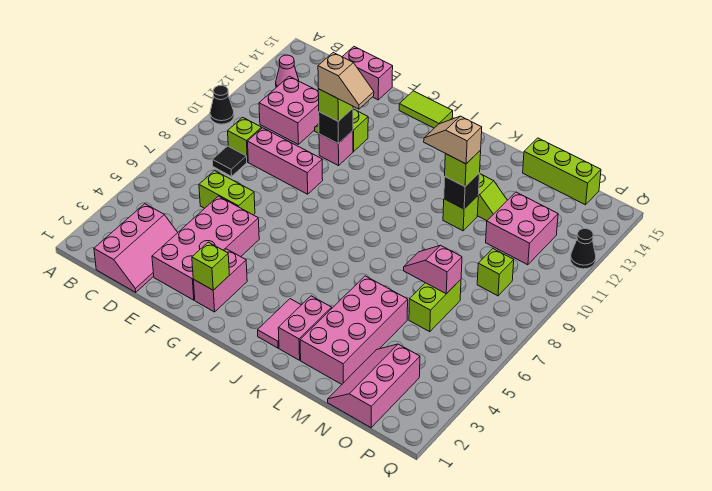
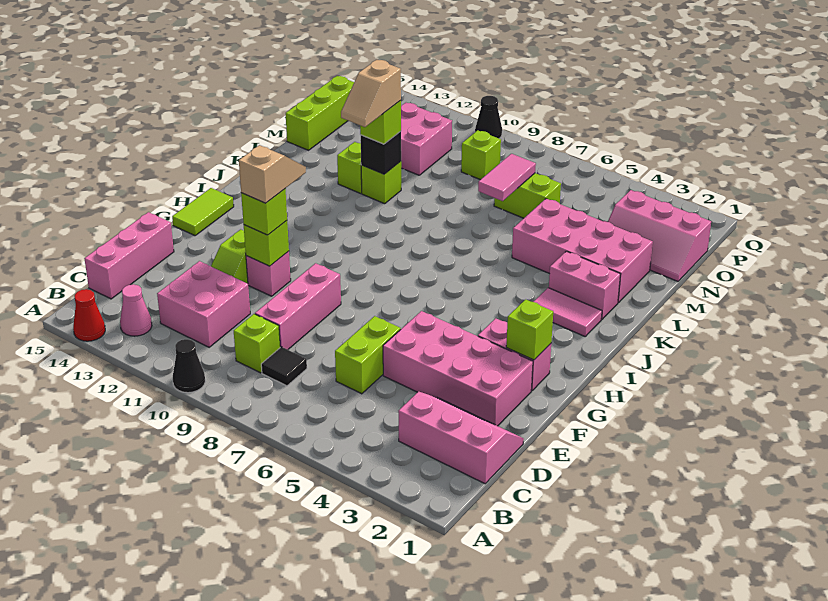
none -> red cone A14 level 1
pink brick D15:E15 level 1 -> pink brick C15:E15 level 1
black brick F11 level 2 -> lime brick F11 level 2
pink slope M7:N7 level 2 top N -> pink tile M7:N7 level 2
black cone Q12 level 1 -> black cone Q10 level 1

